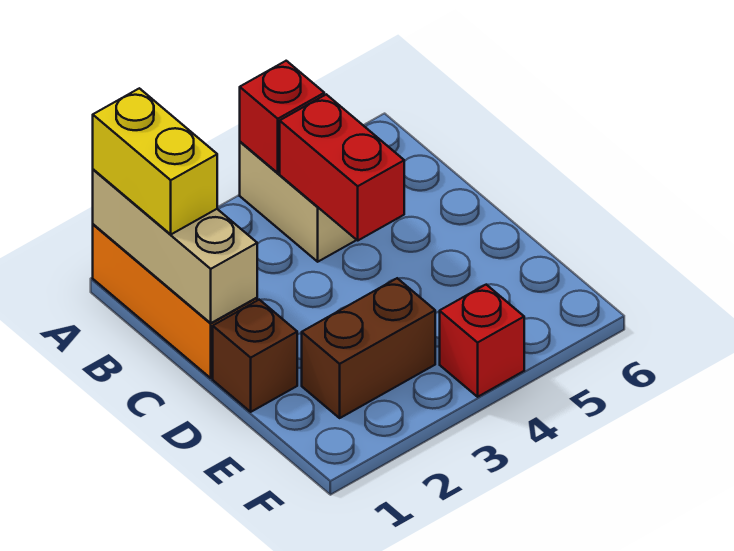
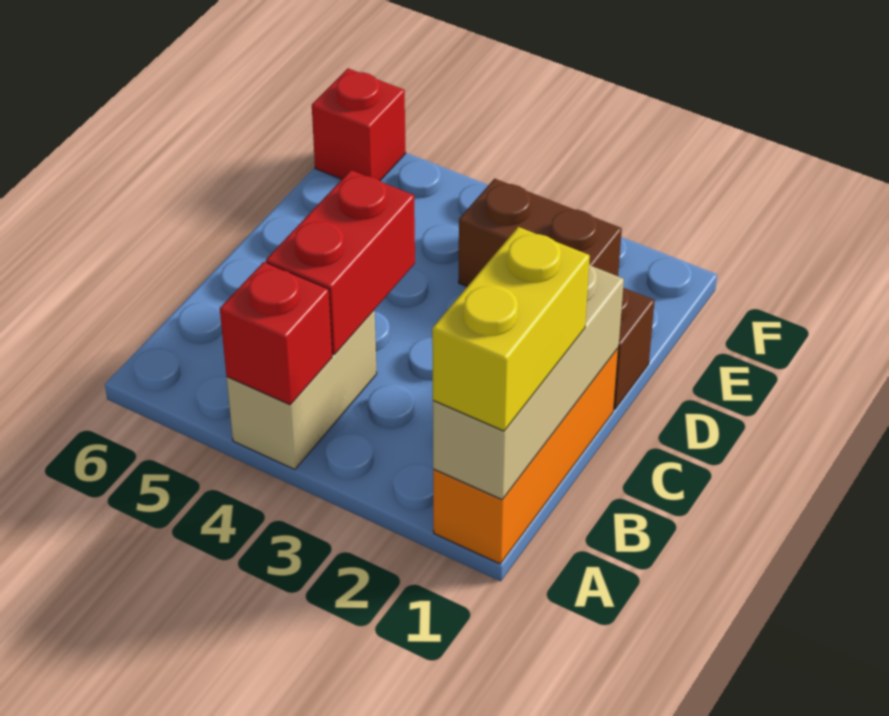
red brick F4 level 1 -> red brick F6 level 1

